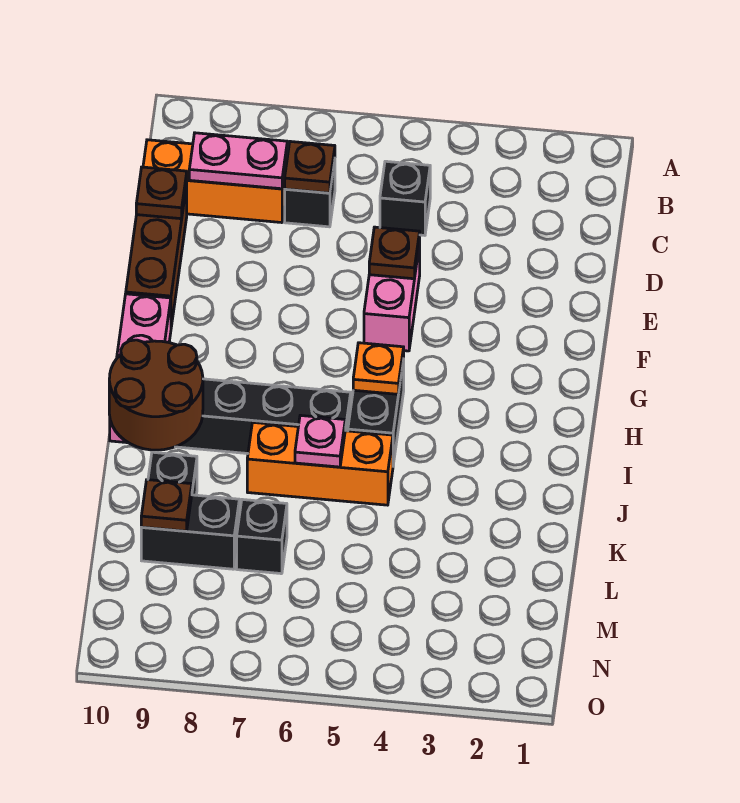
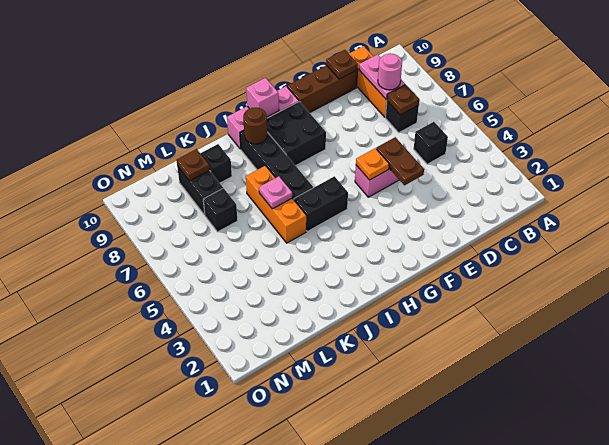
none -> pink round brick C8 level 3
brown plate E5 level 2 -> brown plate E4:E5 level 2
none -> black brick G8:H9 level 1
orange plate H5 level 2 -> orange plate F5 level 2
none -> pink brick H10 level 2
brown round brick I9:J10 level 2 -> brown round brick I9 level 2

